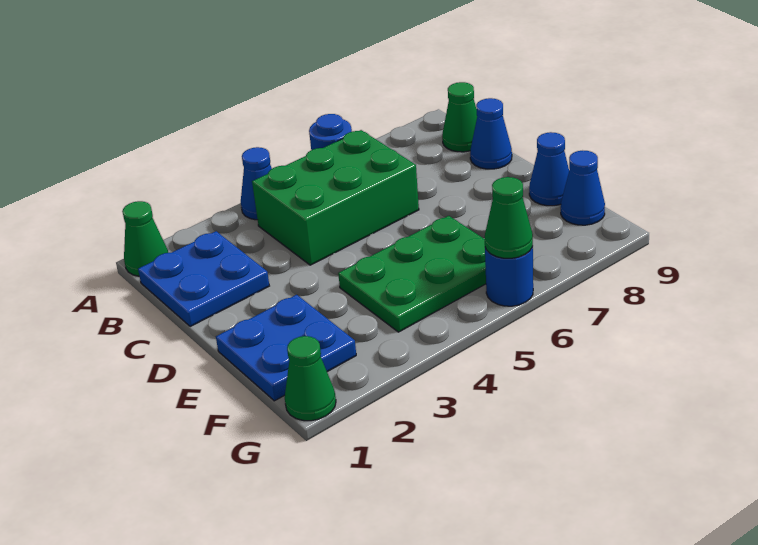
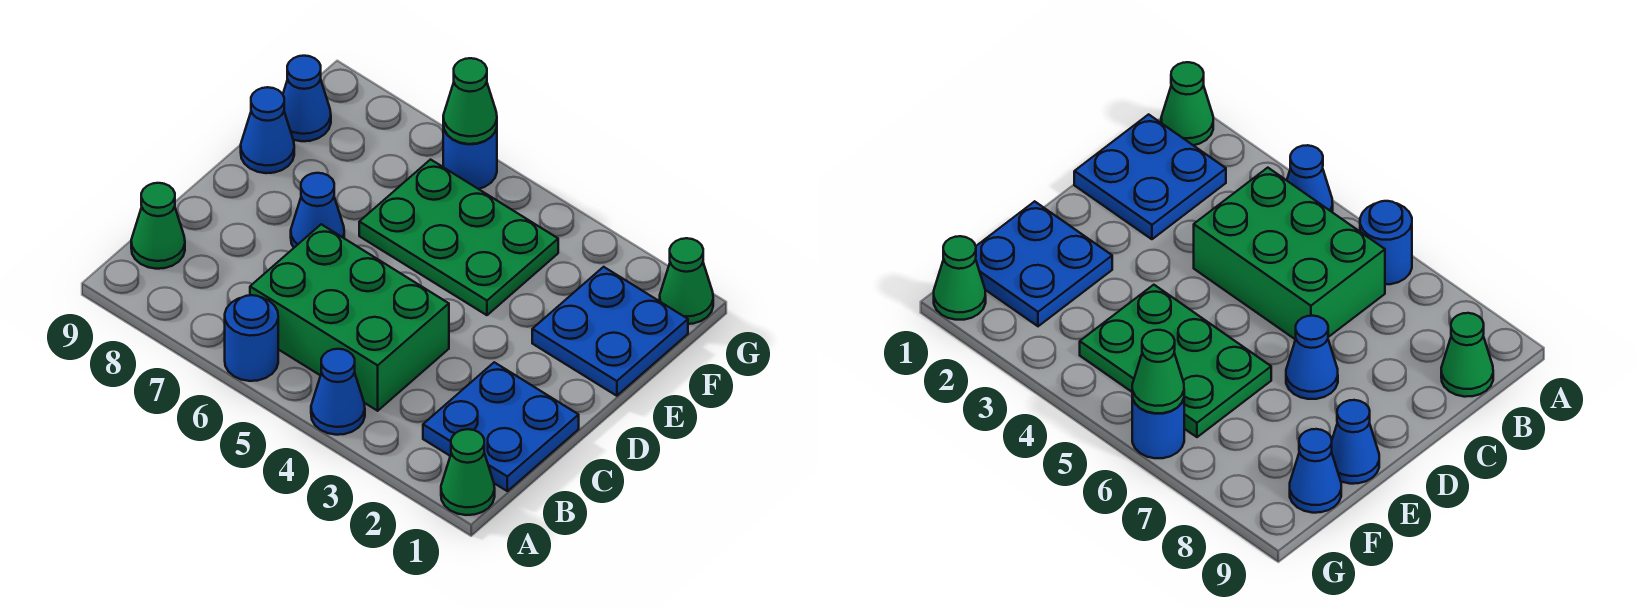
blue cone C9 level 1 -> blue cone D7 level 1

